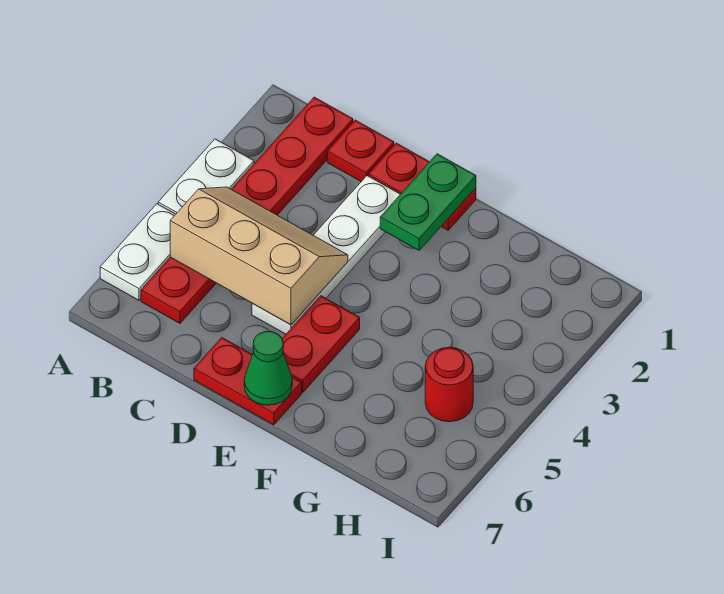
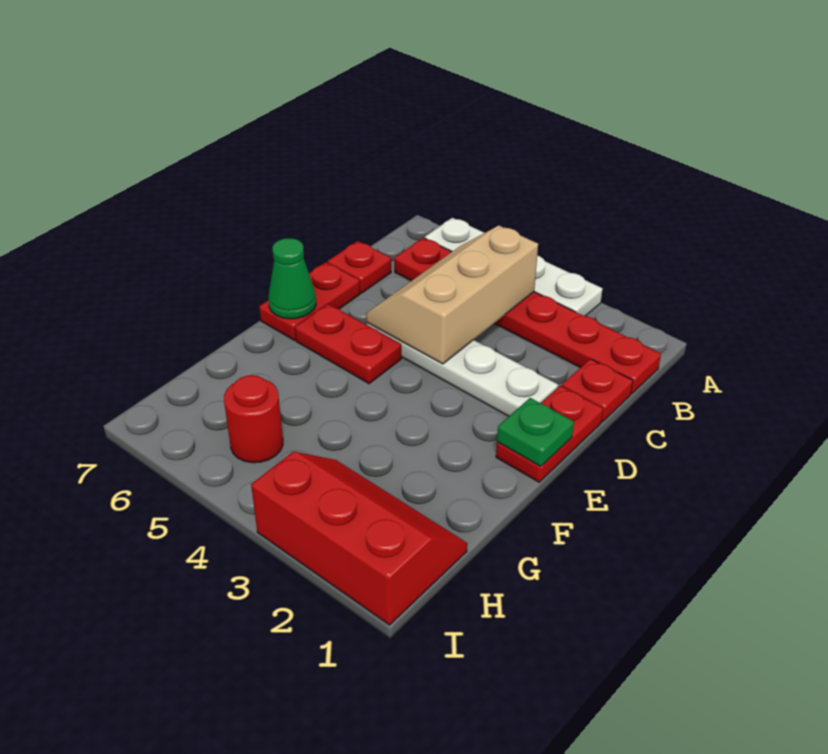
tan slope B4:D5 level 2 top 5 -> tan slope B4:D5 level 2 top 4
none -> red plate C7 level 1
green plate E1:E2 level 2 -> green plate E1 level 2
none -> red slope H1:I3 level 1 top I

